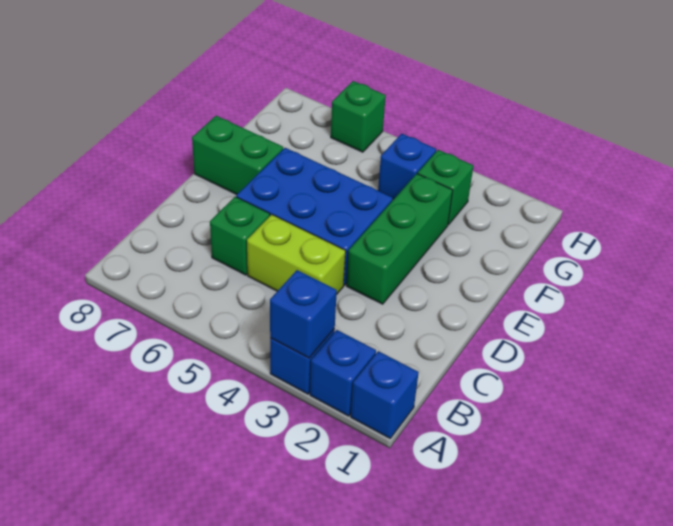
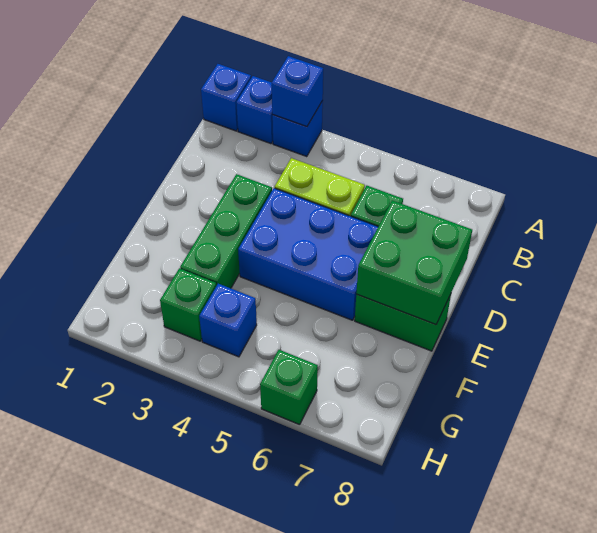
none -> green brick D7:E8 level 2

